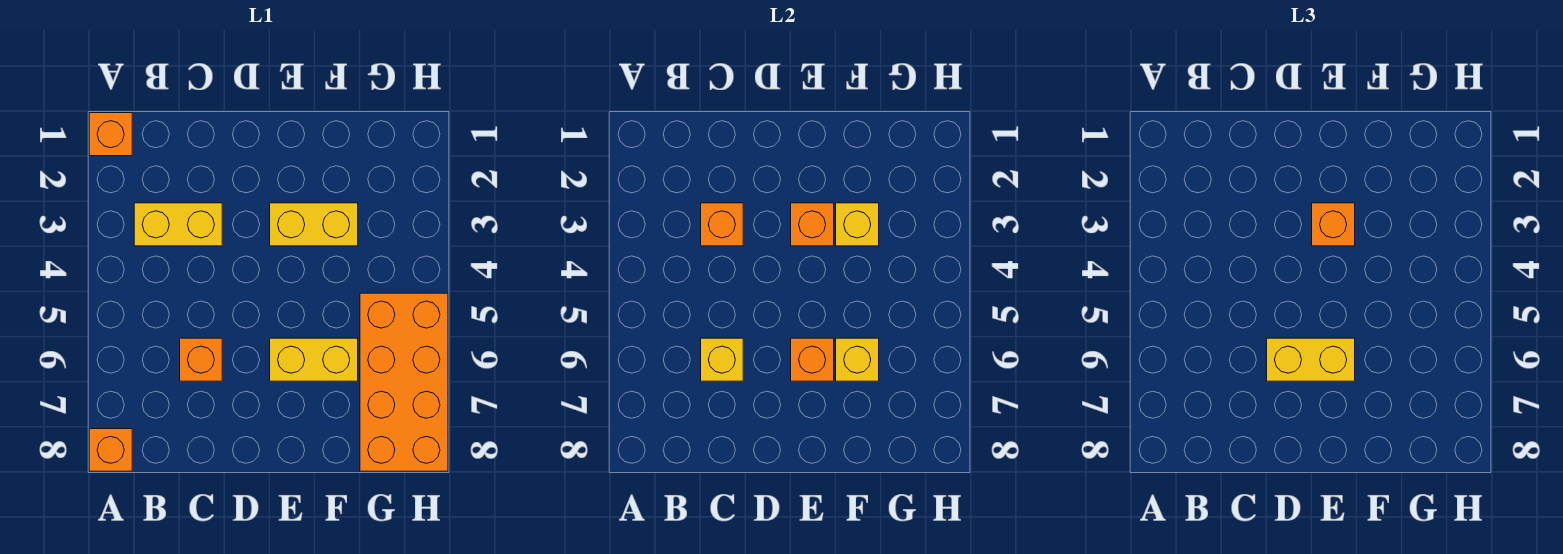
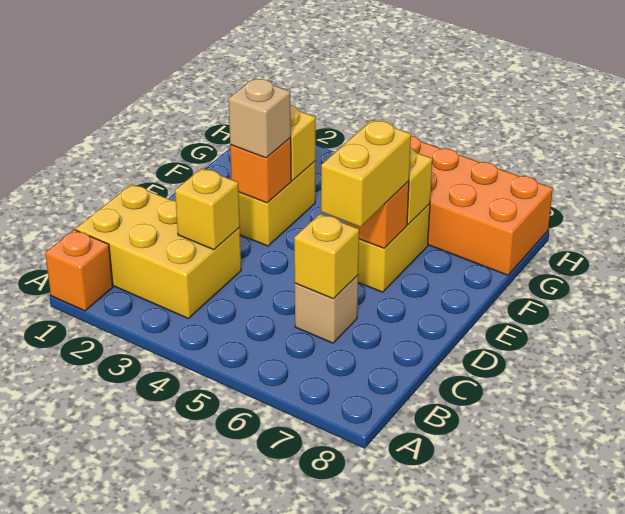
orange brick A8 level 1 -> none
yellow brick B3:C3 level 1 -> yellow brick B1:C3 level 1
orange brick C3 level 2 -> yellow brick C3 level 2
orange brick C6 level 1 -> tan brick C6 level 1
orange brick E3 level 3 -> tan brick E3 level 3

